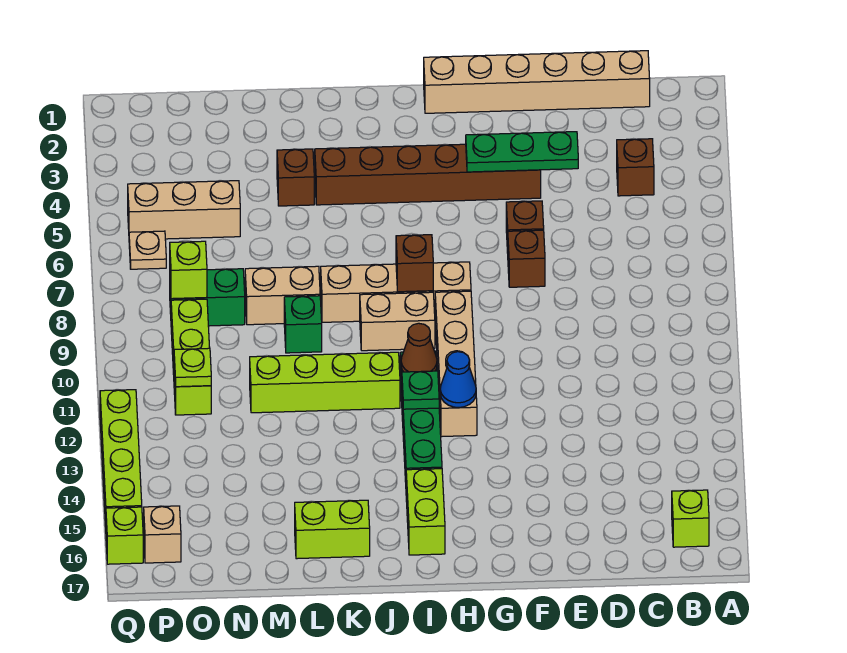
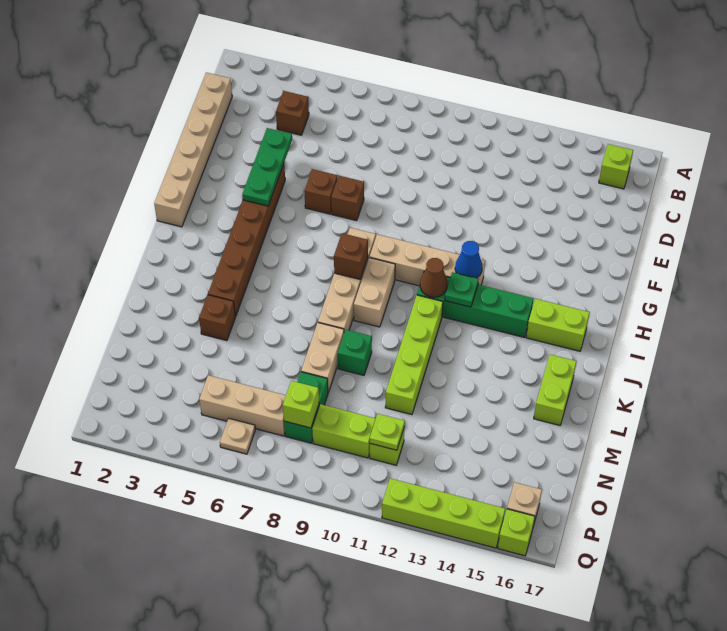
tan brick N5:P5 level 1 -> tan brick O5:O7 level 1

